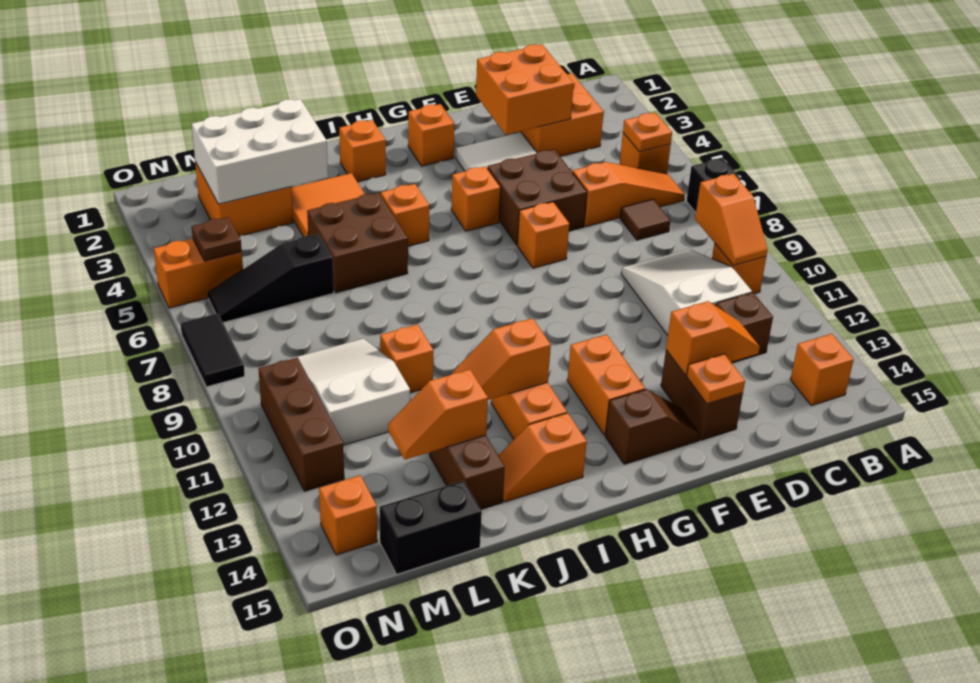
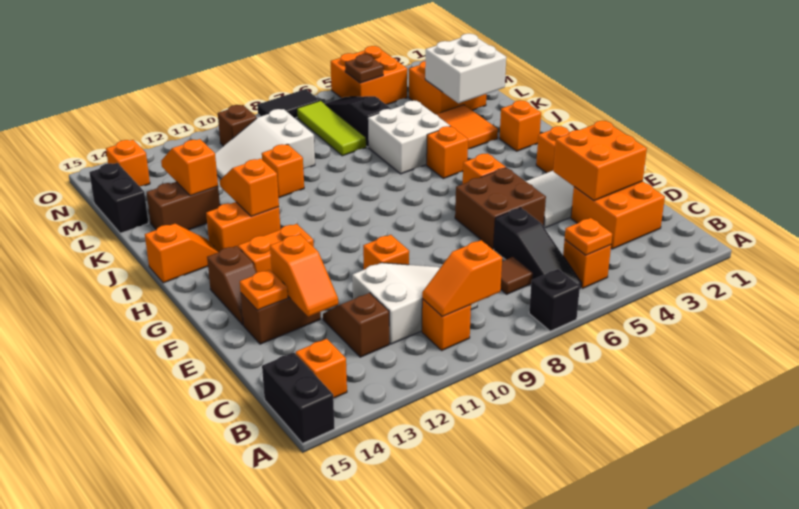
none -> black brick A15:B15 level 1
orange slope B6:D6 level 1 top D -> black slope B6:D6 level 1 top D
orange brick F7 level 1 -> orange brick E10 level 1
orange slope I14:J14 level 1 top I -> orange slope I14:I15 level 1 top 15
brown brick J5:K6 level 1 -> white brick J5:K6 level 1
white brick K2:M3 level 2 -> white brick K2:L3 level 2
none -> lime tile L7:N7 level 1
white slope L9:M11 level 1 top 11 -> white slope L9:M11 level 1 top 9
orange brick N5:O5 level 1 -> orange brick N4:O5 level 1
brown brick N10:N12 level 1 -> brown brick N10 level 1

